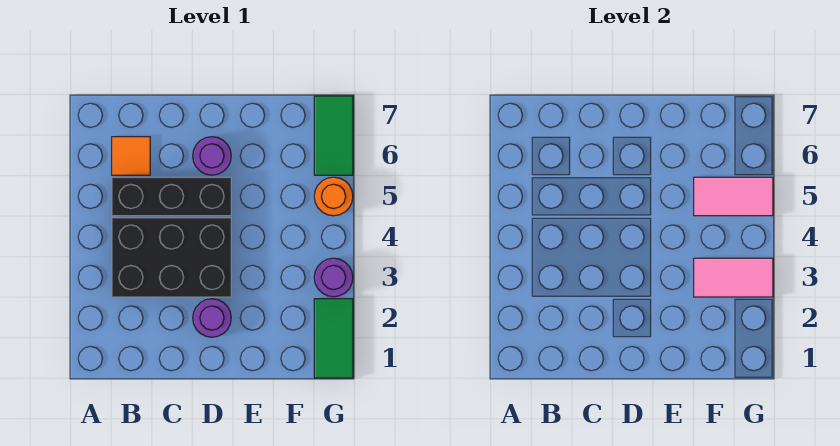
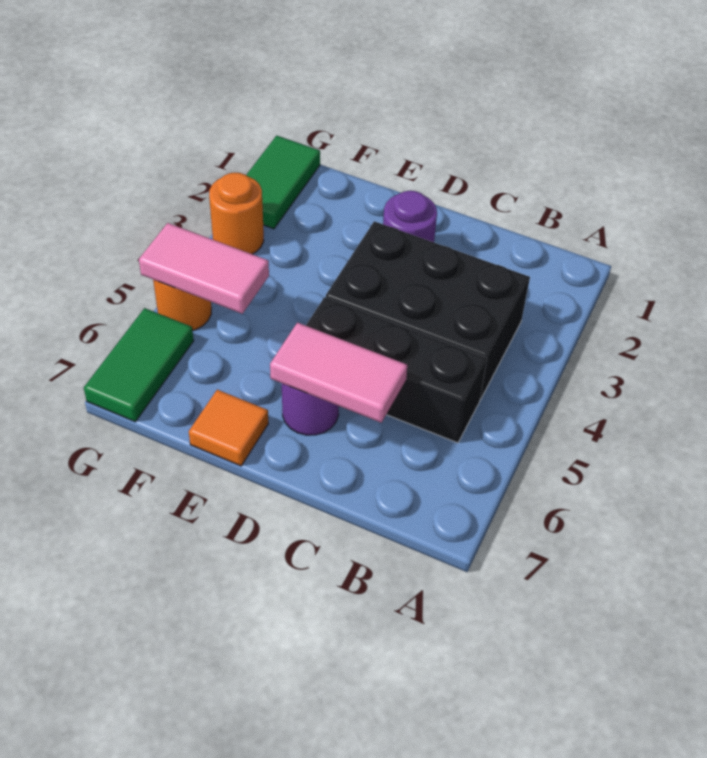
orange tile B6 level 1 -> orange tile E7 level 1
pink tile F3:G3 level 2 -> pink tile C6:D6 level 2
purple round brick G3 level 1 -> orange round brick G3 level 1

